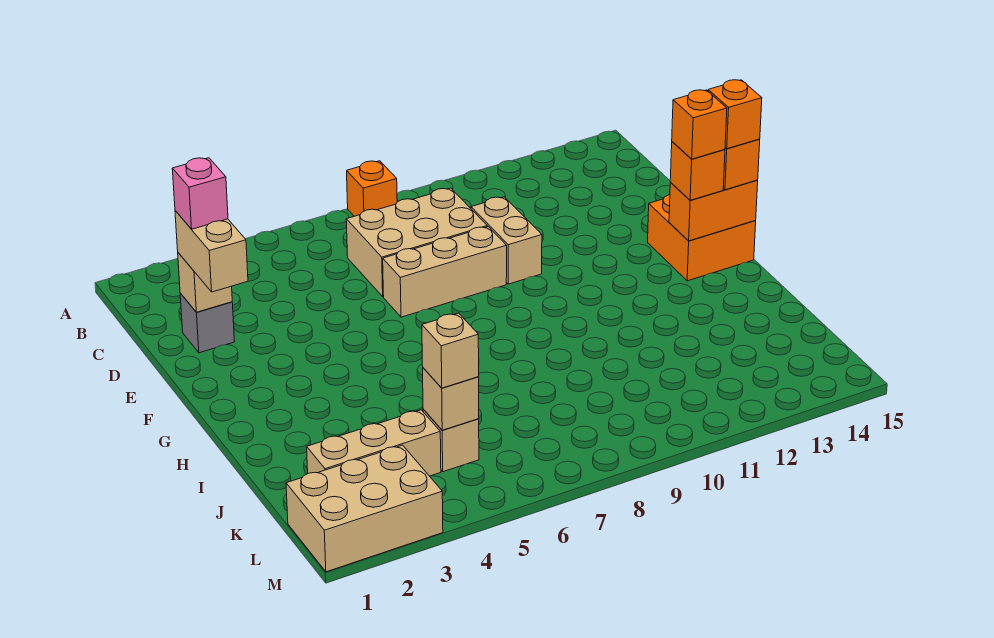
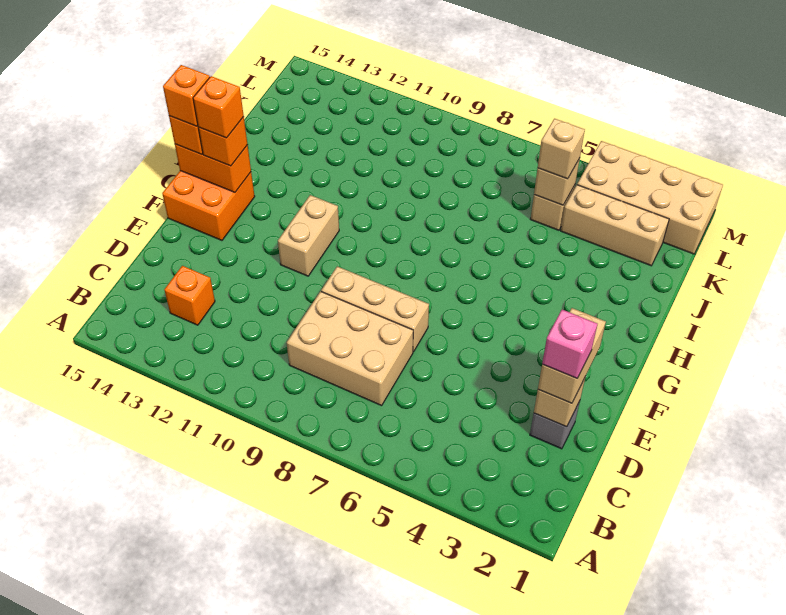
orange brick A8 level 1 -> orange brick C13 level 1
tan brick D10:E10 level 1 -> tan brick F11:G11 level 1
tan brick L1:M3 level 1 -> tan brick L1:M4 level 1

